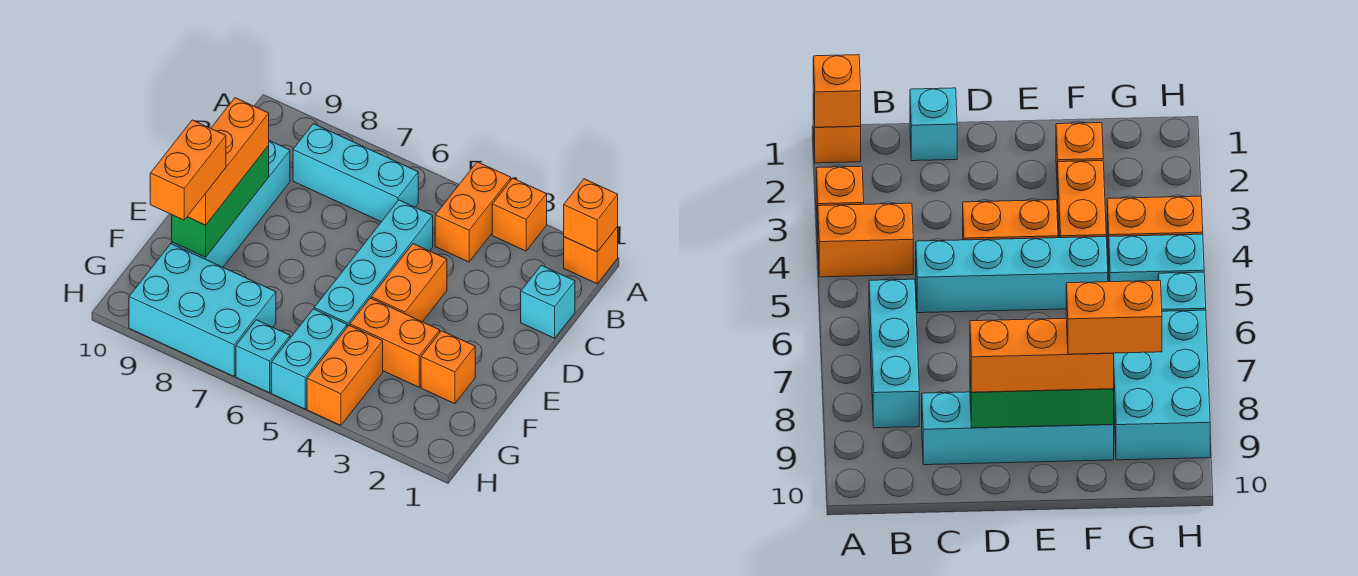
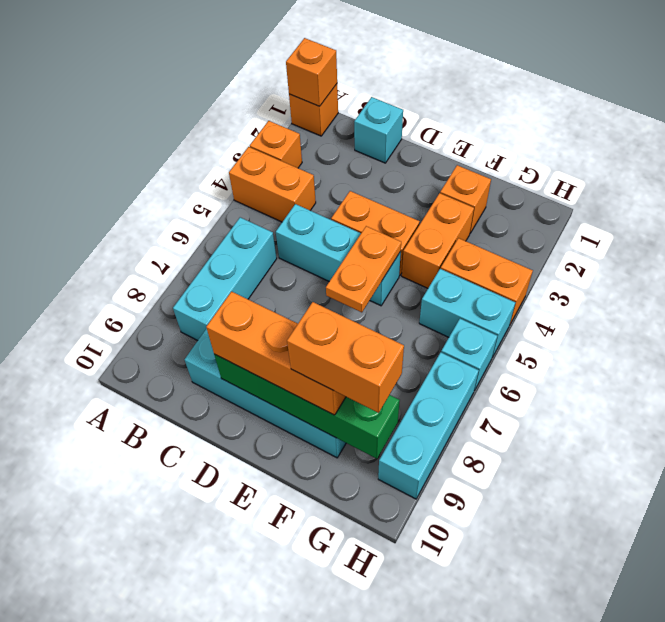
cyan brick C5:F5 level 1 -> cyan brick C5:E5 level 1
green brick D9:F9 level 2 -> green brick D9:G9 level 2
none -> orange plate E5:E6 level 2
cyan brick G7:H9 level 1 -> cyan brick H7:H9 level 1

